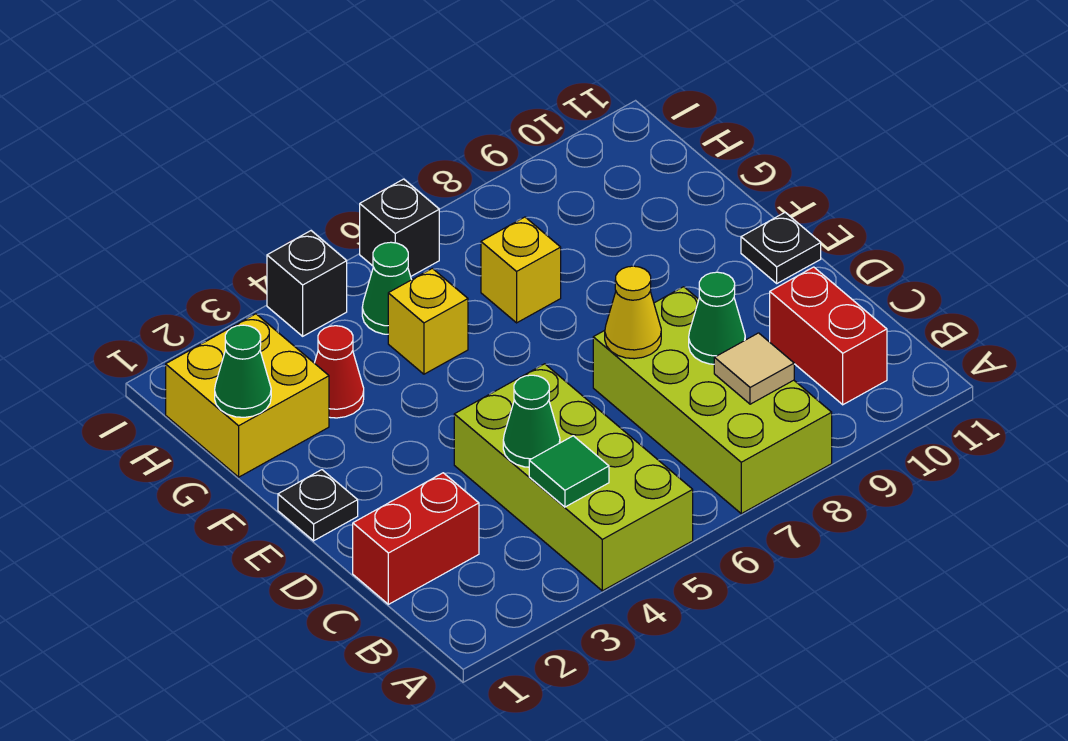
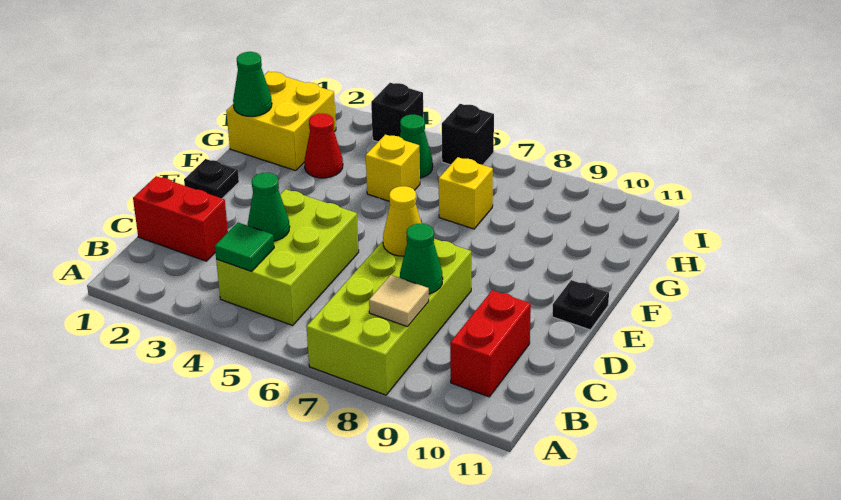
lime brick A4:D5 level 1 -> lime brick B4:D5 level 1

